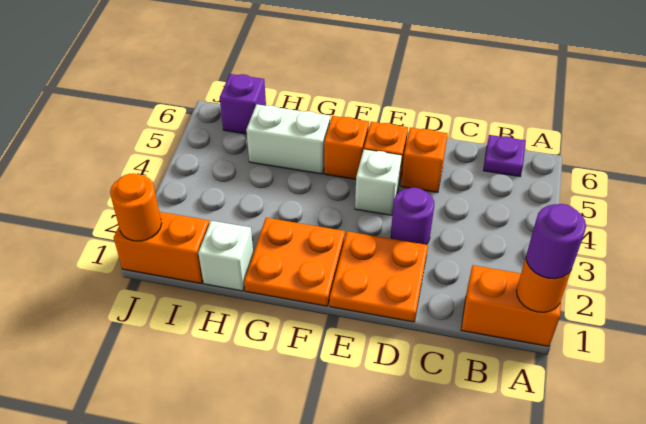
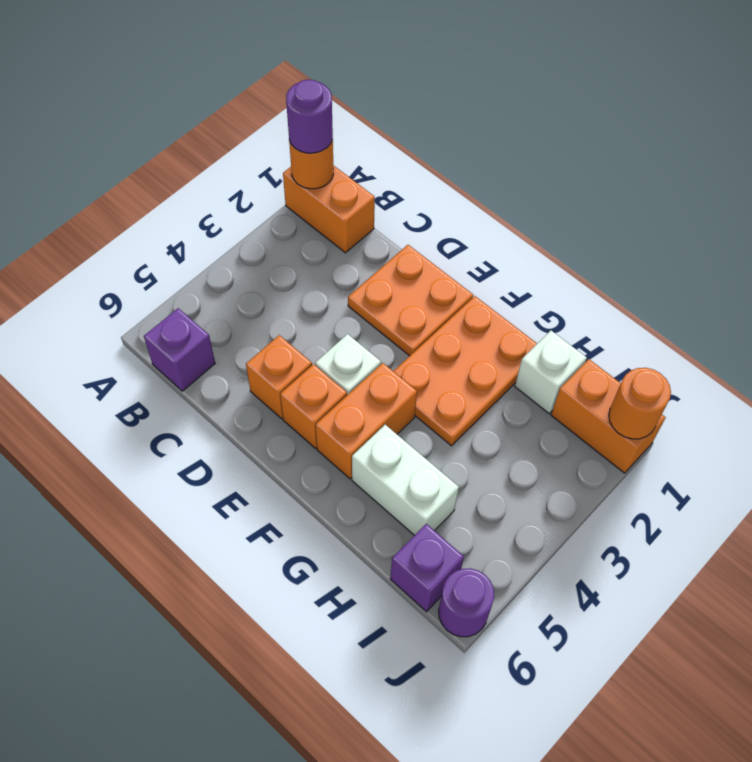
purple plate B6 level 1 -> purple brick B6 level 1
purple round brick D3 level 1 -> purple round brick J6 level 1
orange plate F1:G2 level 1 -> orange plate F1:G3 level 1
orange brick F5 level 1 -> orange brick F4:F5 level 1

